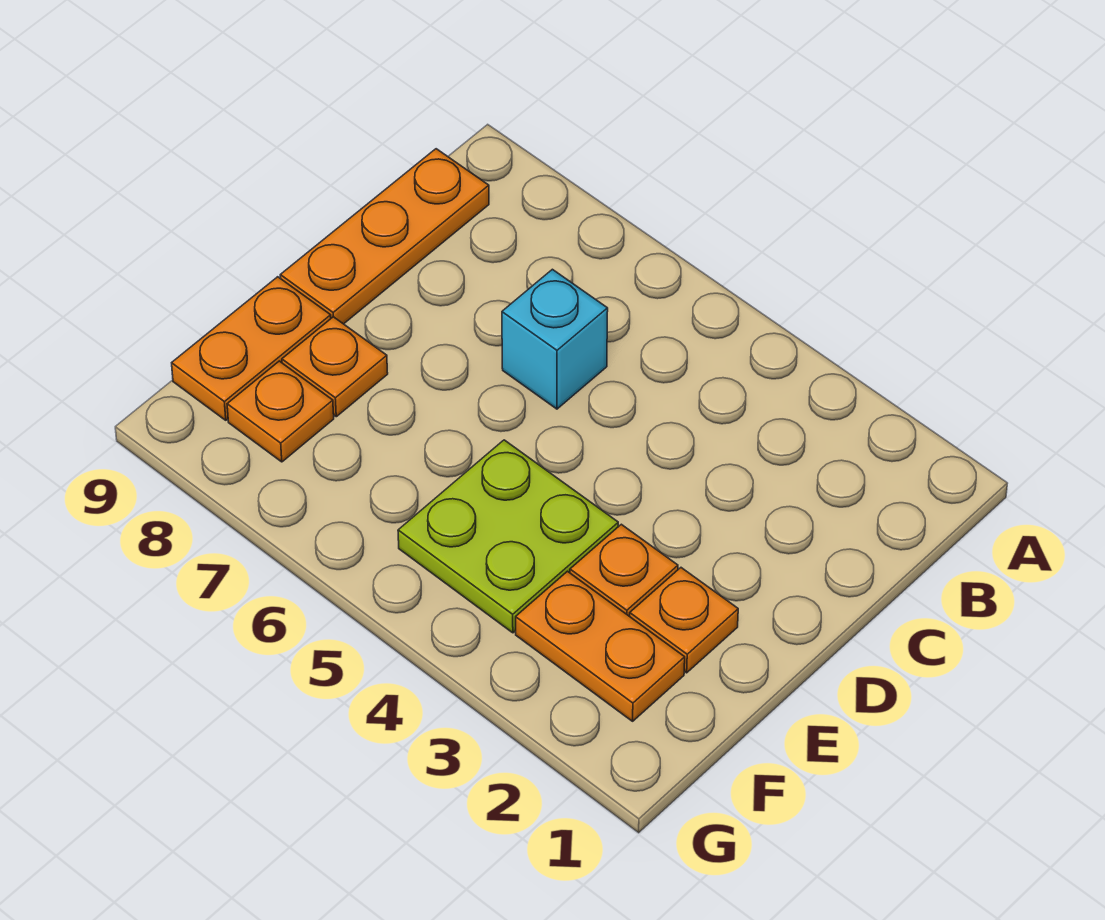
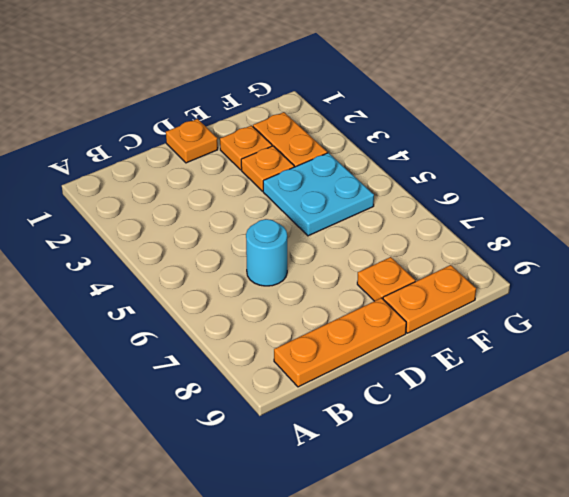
cyan brick C6 level 1 -> cyan round brick C6 level 1
lime plate E4:F5 level 1 -> cyan plate E4:F5 level 1
orange plate F8 level 1 -> orange plate D1 level 1

